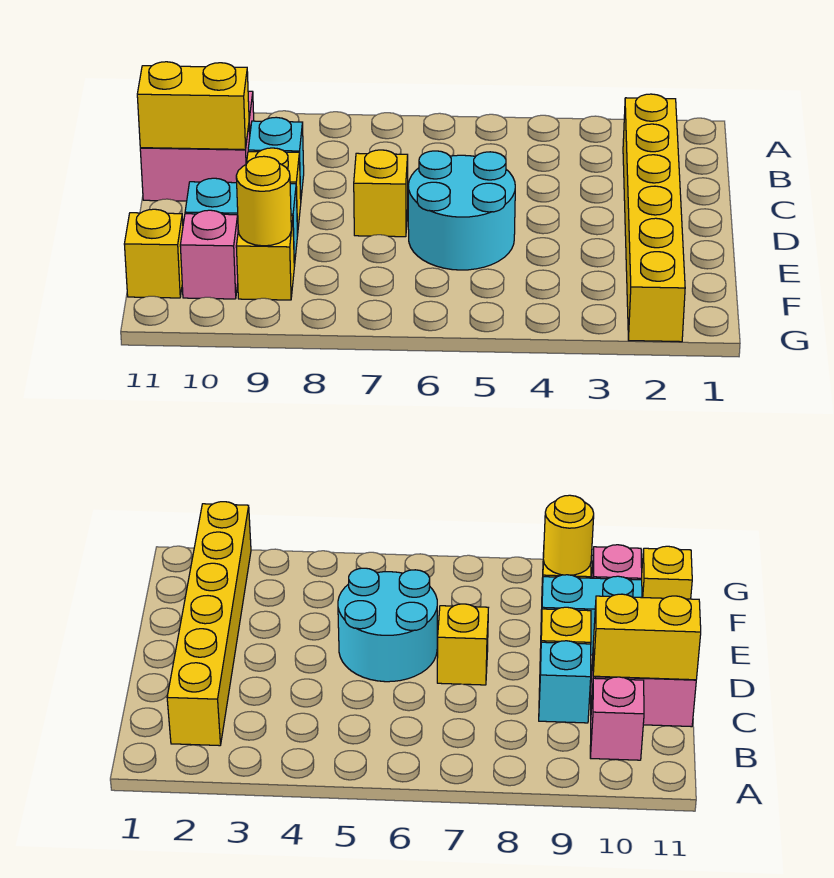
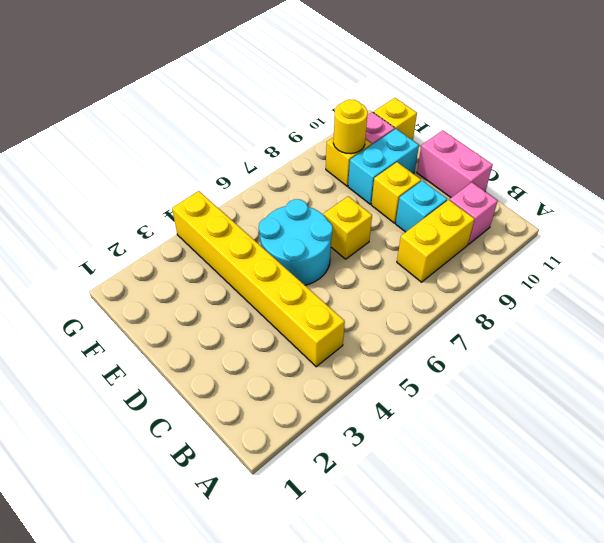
yellow brick B2:G2 level 1 -> yellow brick B4:G4 level 1
pink brick C10:C11 level 1 -> pink brick C11:D11 level 1
yellow brick C10:C11 level 2 -> yellow brick B8:B9 level 1

